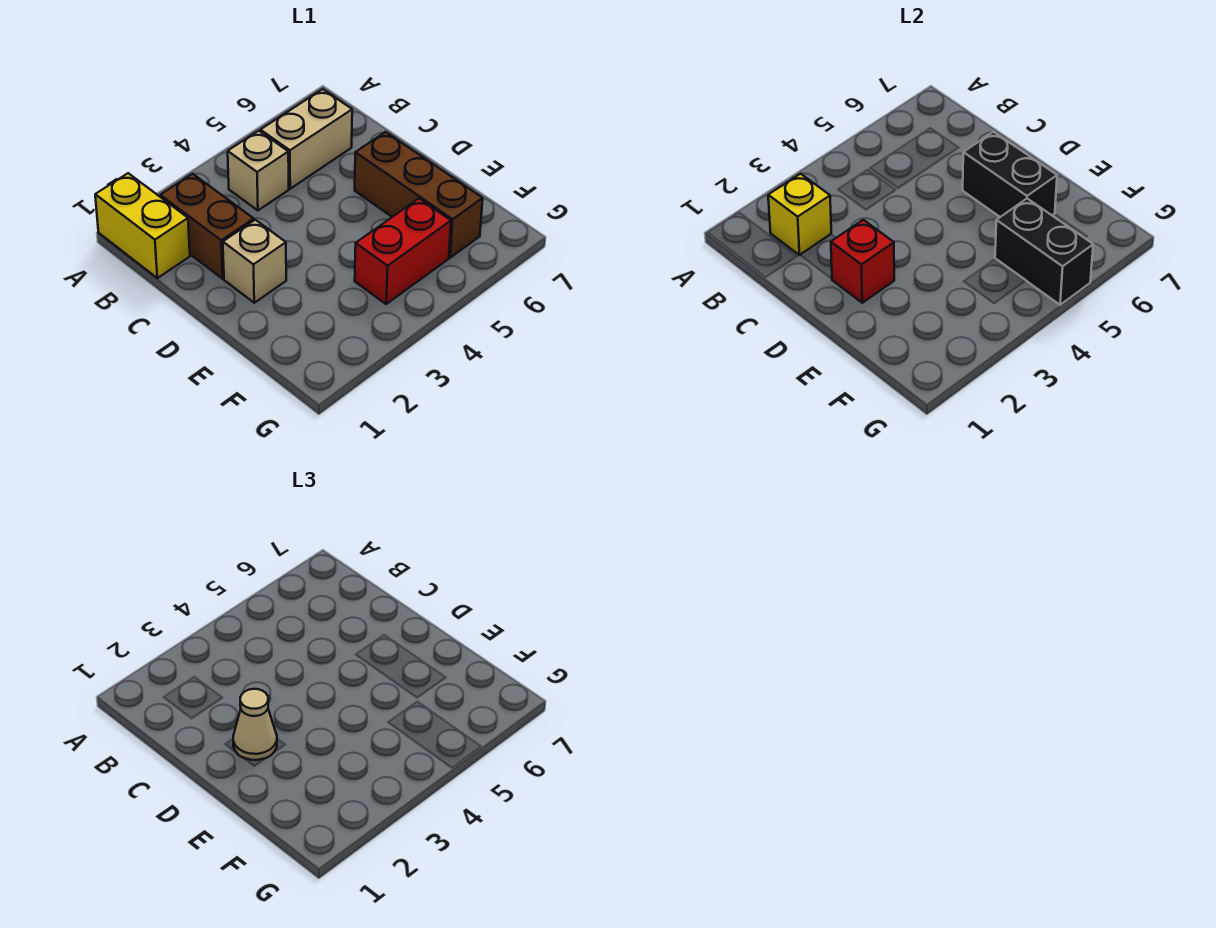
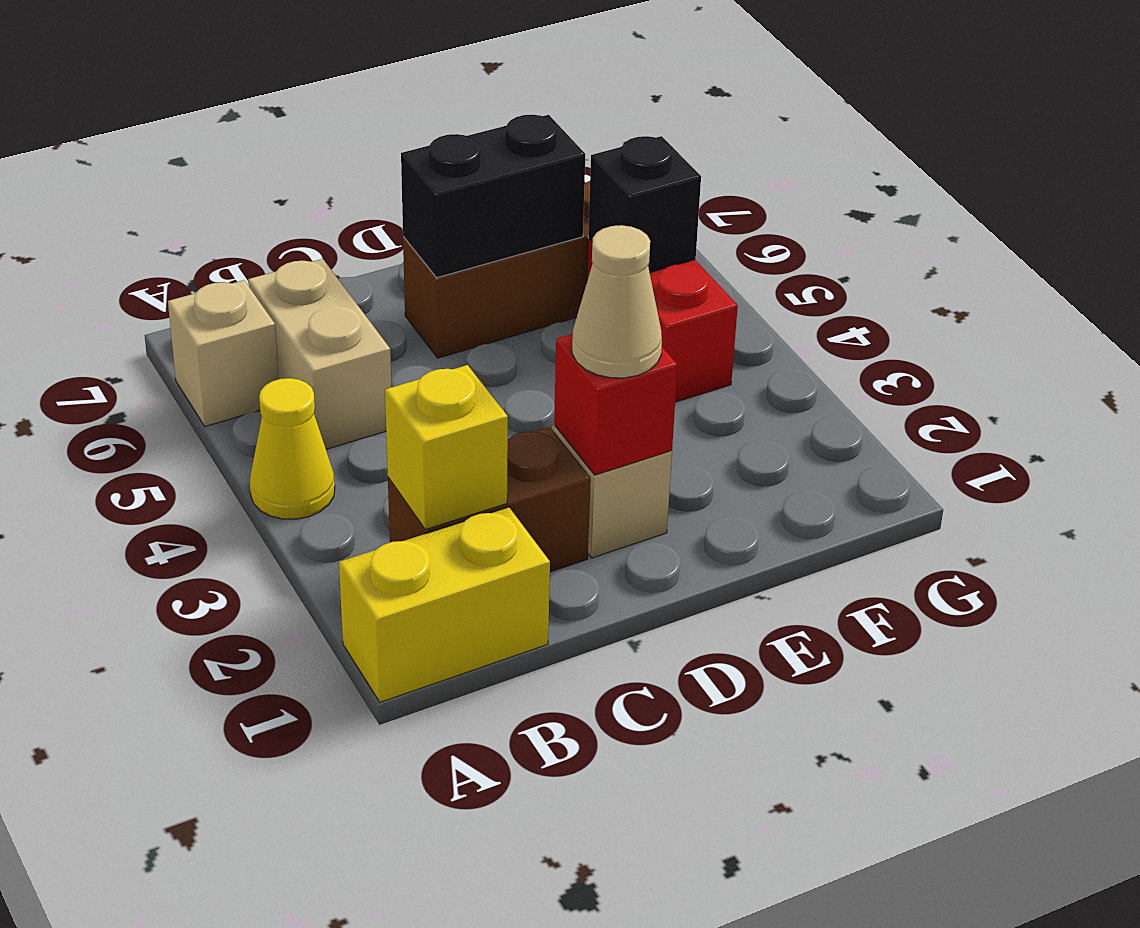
none -> yellow cone A4 level 1
tan brick B4 level 1 -> tan brick A6 level 1
black brick F5:G5 level 2 -> black brick F5 level 2

